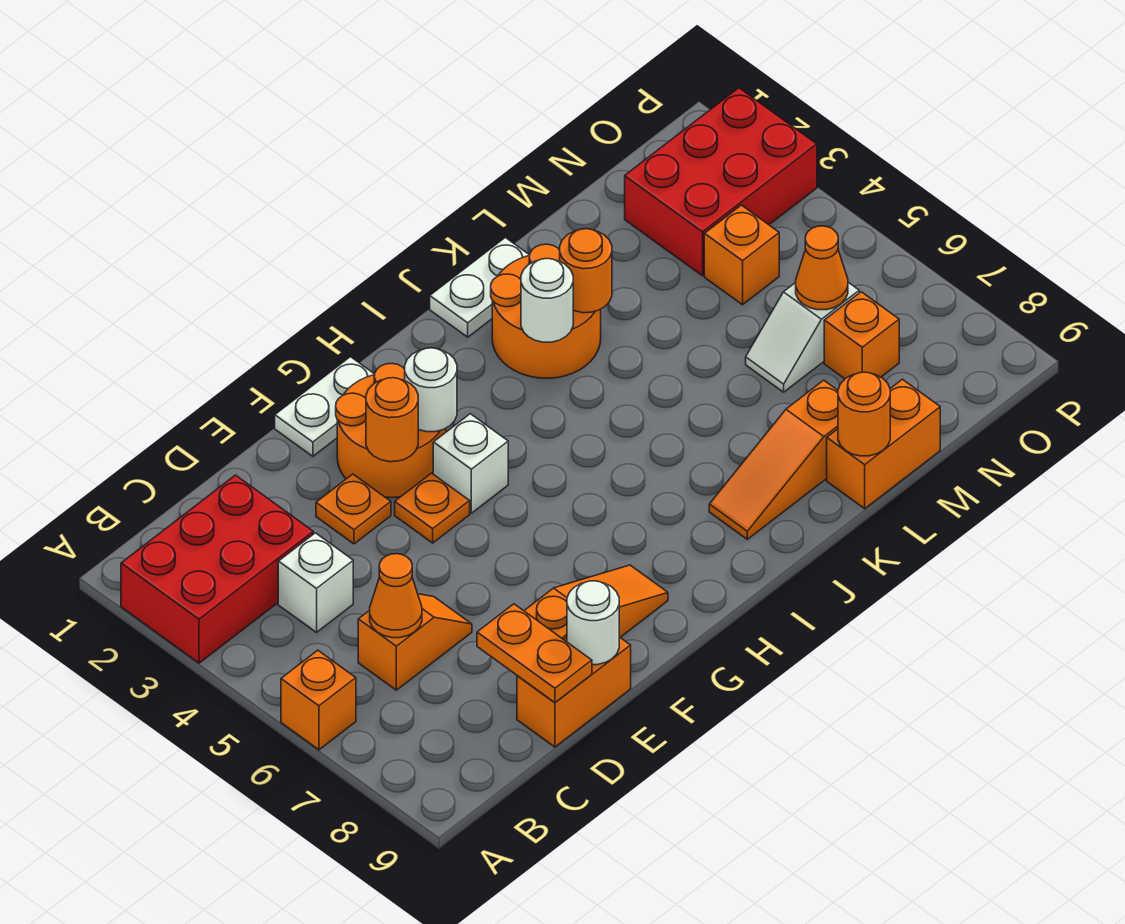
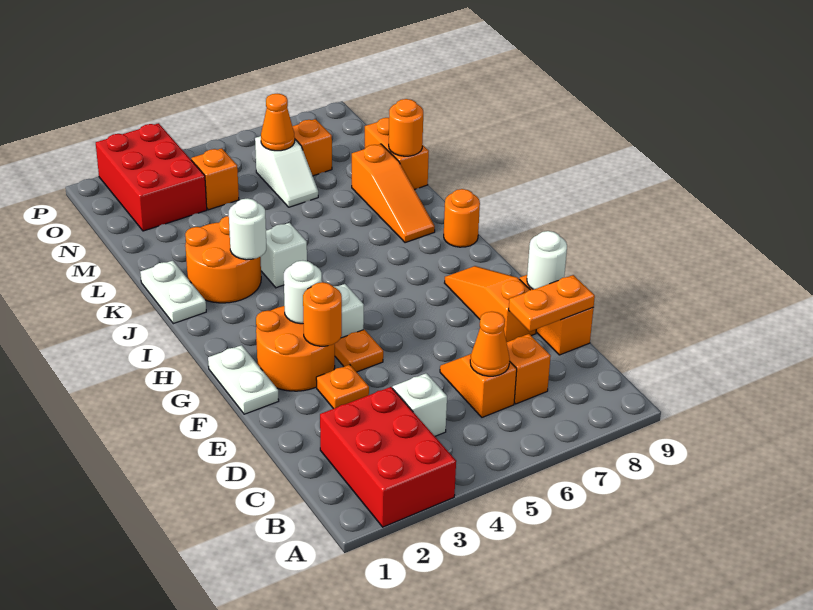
orange brick A6 level 1 -> orange brick C7 level 1
none -> white brick J4 level 1
orange round brick K3 level 2 -> orange round brick I9 level 1

